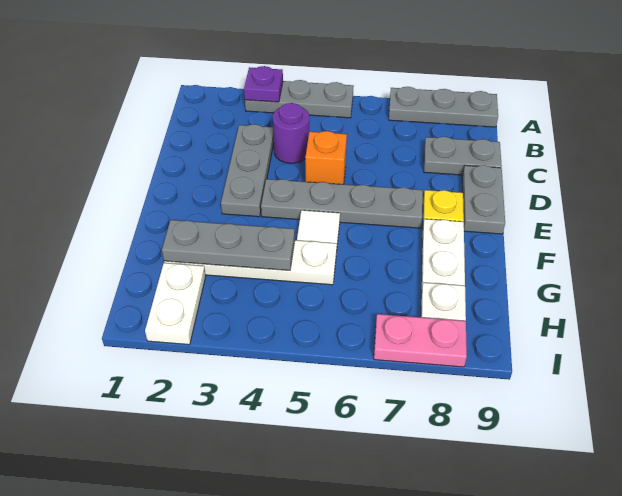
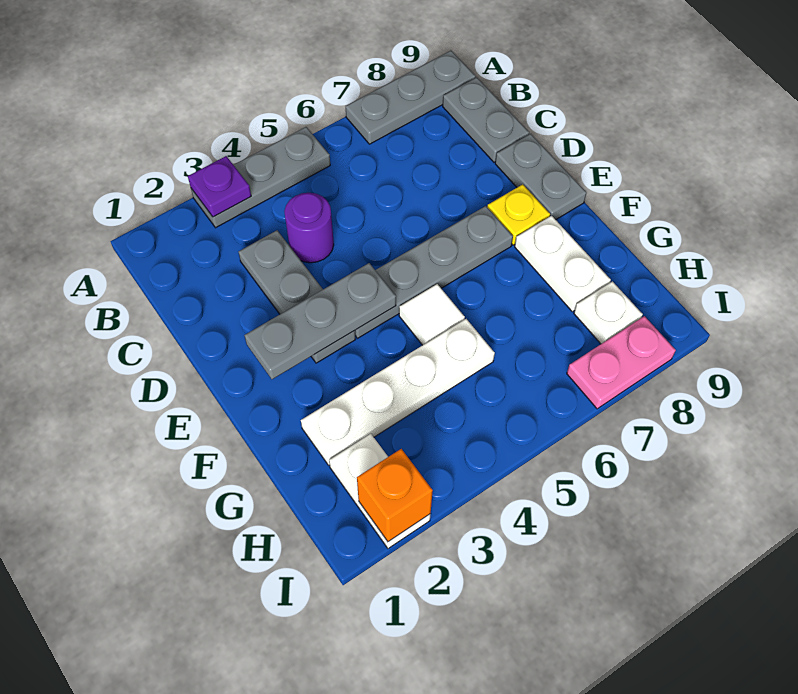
grey plate C8:C9 level 1 -> grey plate B9:C9 level 1
orange brick D5 level 1 -> orange brick I2 level 2
grey plate G2:G4 level 2 -> grey plate E2:E4 level 2

